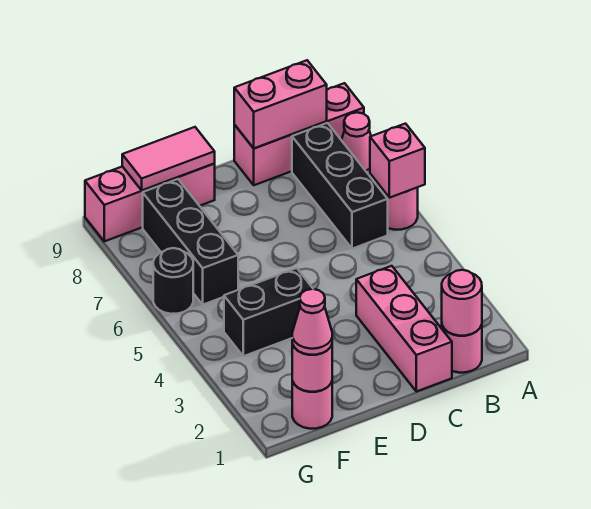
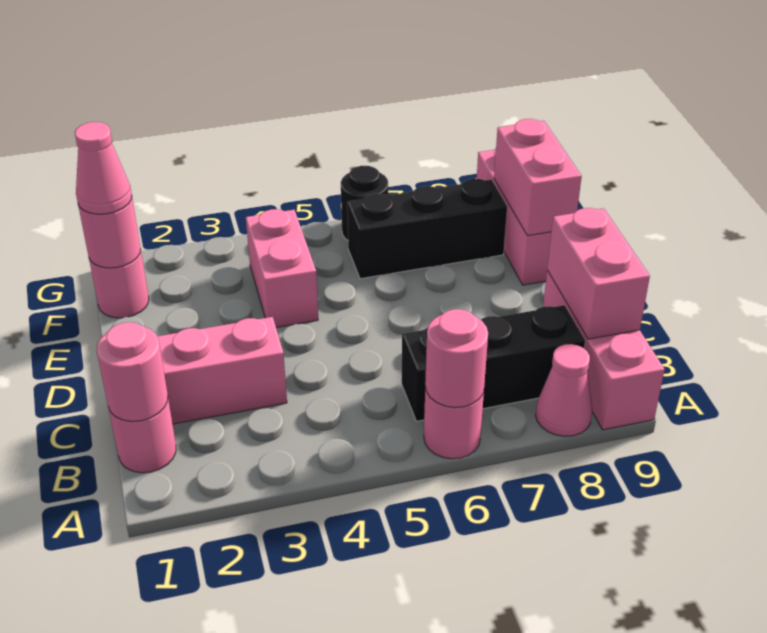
pink brick A6 level 2 -> pink round brick A6 level 2
black brick E4:F4 level 1 -> pink brick E4:F4 level 1
pink tile E9:F9 level 2 -> pink brick E9:F9 level 2

